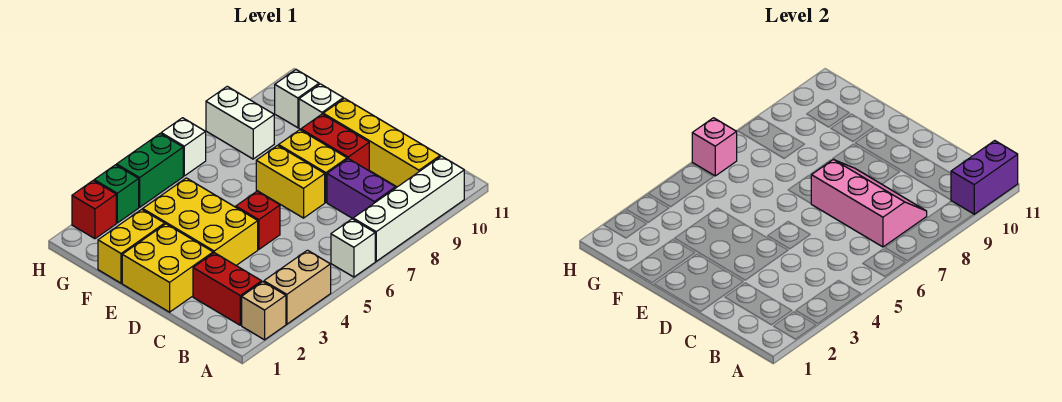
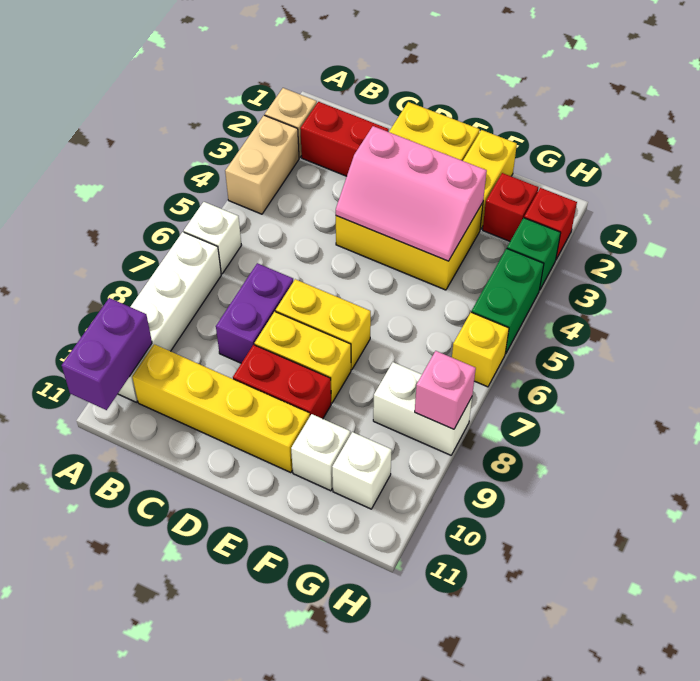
pink slope B7:D8 level 2 top 7 -> pink slope D3:F4 level 2 top 3
purple brick B8:C8 level 1 -> purple brick C7:C8 level 1
red brick D5 level 1 -> red brick G2 level 1
white brick H6 level 1 -> yellow brick H6 level 1
pink brick H6 level 2 -> pink brick H8 level 2

